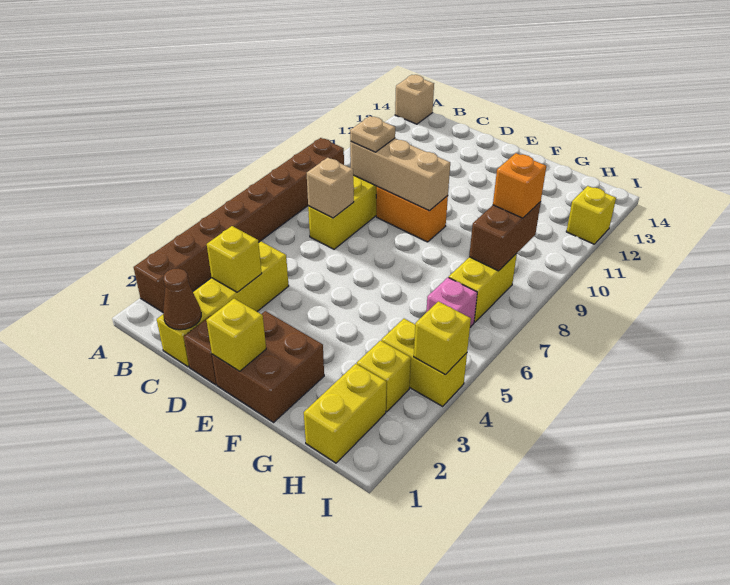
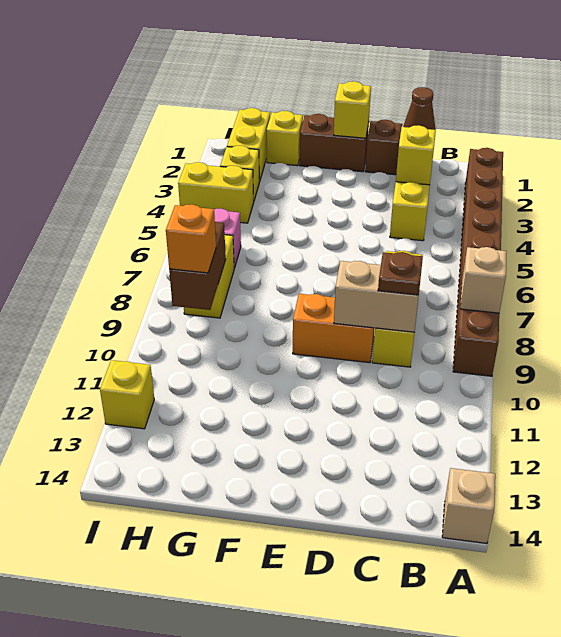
tan brick C7 level 2 -> tan brick A8 level 2
tan brick C9:E9 level 2 -> tan brick C9:D9 level 2
tan plate C9 level 3 -> brown plate C9 level 3
brown brick E1:F2 level 1 -> brown brick E1:F1 level 1
yellow brick I4 level 2 -> yellow brick G1 level 1

